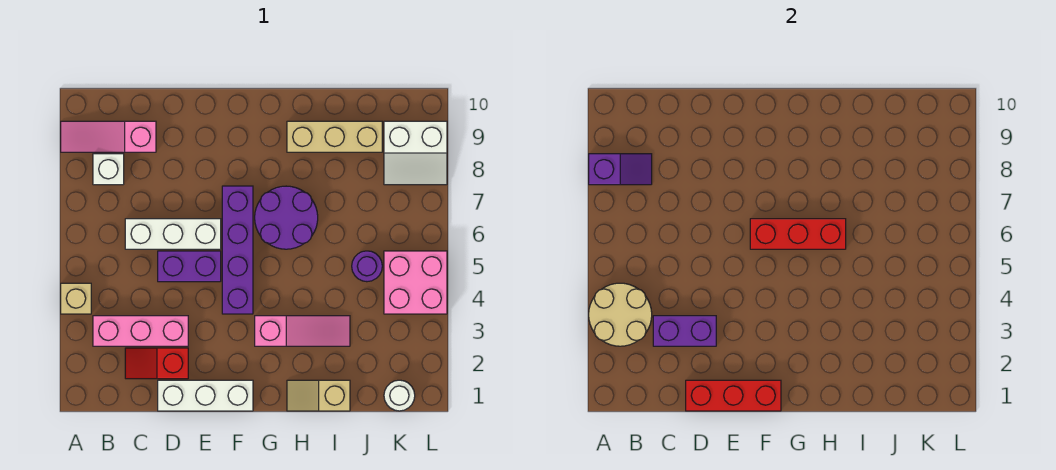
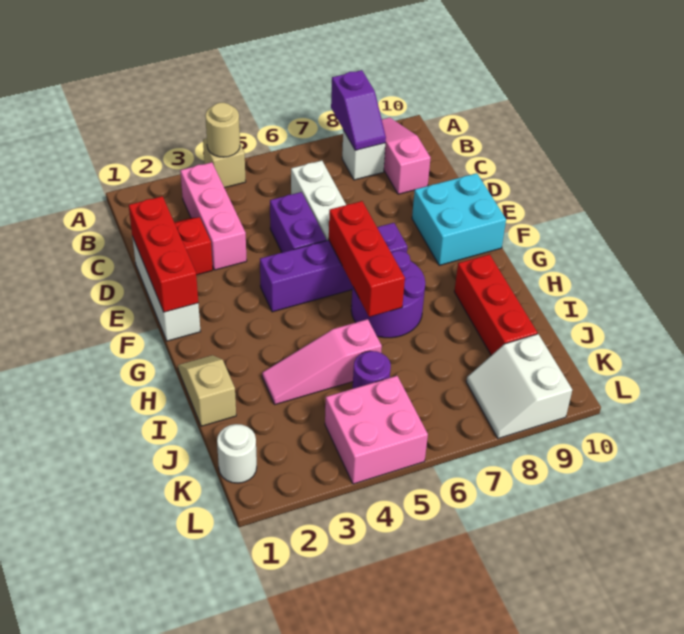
tan round brick A3:B4 level 2 -> tan round brick A4 level 2
purple brick C3:D3 level 2 -> none
none -> cyan brick E9:F10 level 1
pink slope G3:I3 level 1 top G -> pink slope I3:I5 level 1 top 5
tan brick H9:J9 level 1 -> red brick H9:J9 level 1

